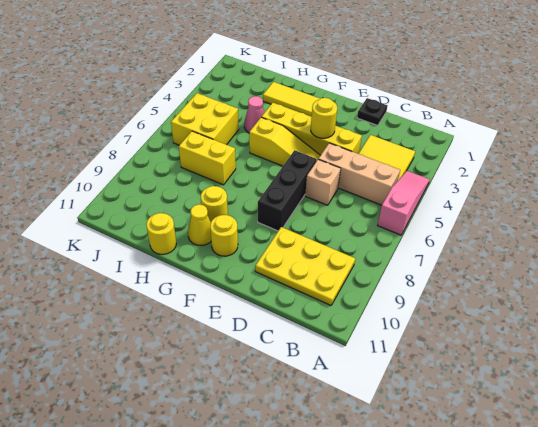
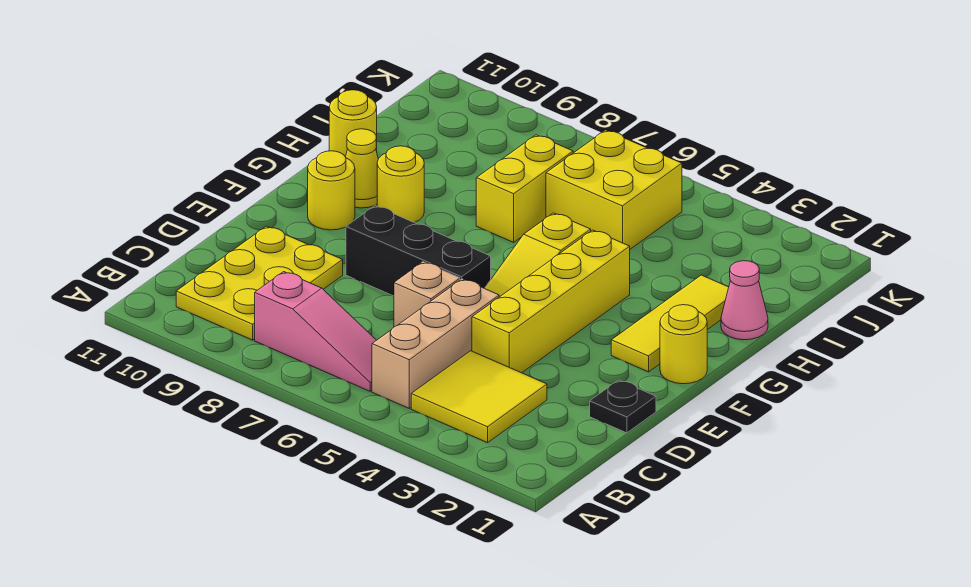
pink slope A4:A6 level 1 top 6 -> pink slope B6:B8 level 1 top 8
yellow round brick E4 level 2 -> yellow round brick F1 level 1
pink cone H4 level 1 -> pink cone H1 level 1

